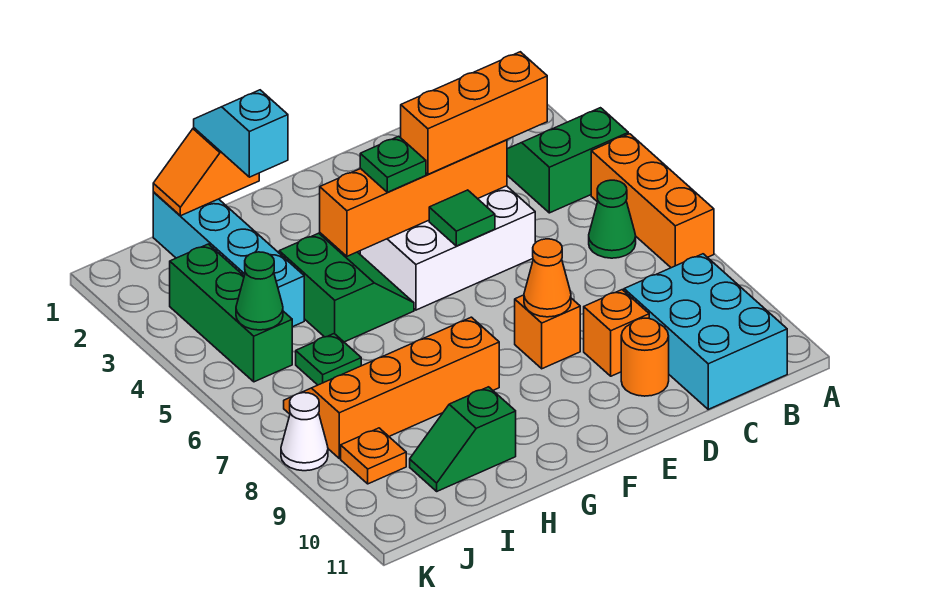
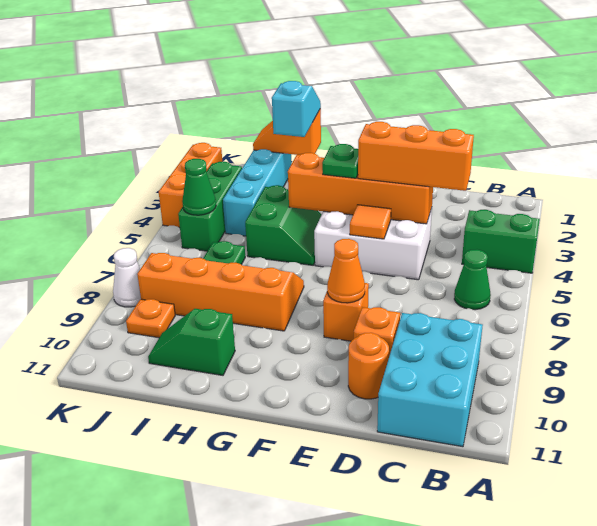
orange brick A5:A7 level 1 -> orange brick K2:K4 level 1
green tile E5 level 2 -> orange tile E5 level 2

